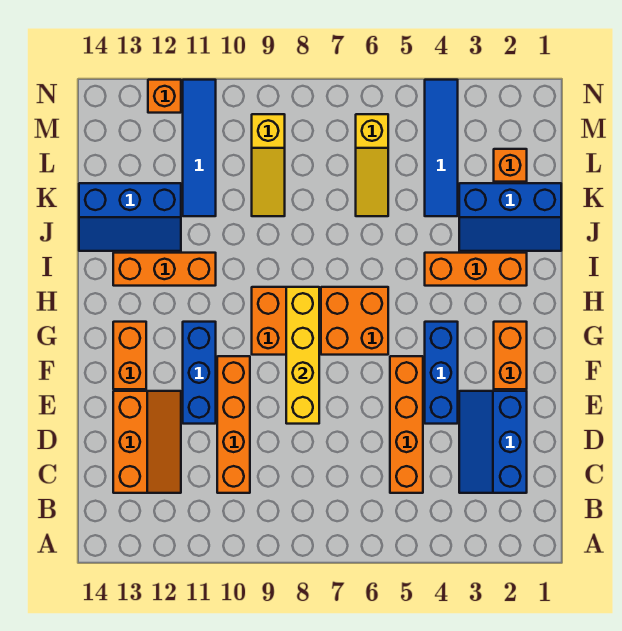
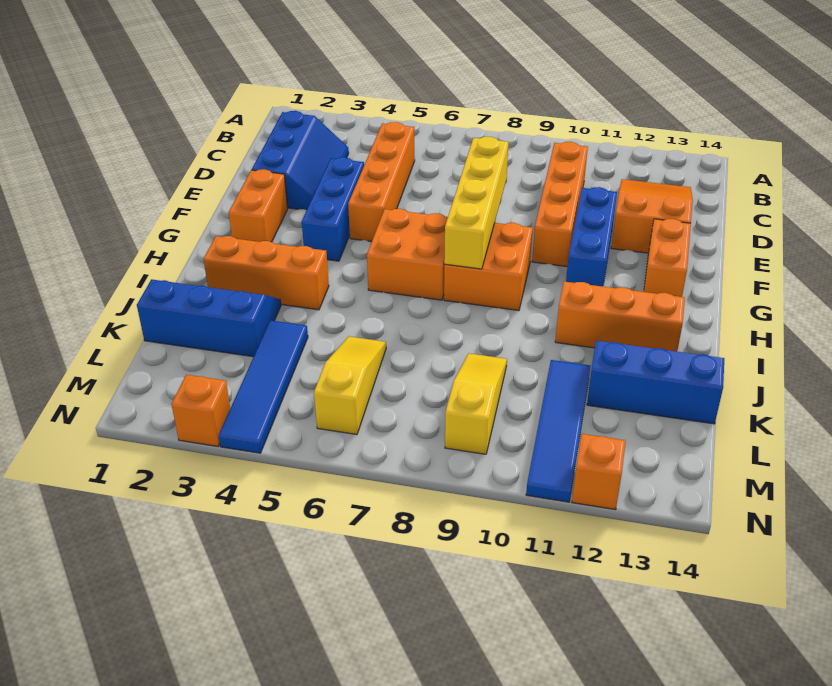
orange slope C12:E13 level 1 top 13 -> orange slope C12:E13 level 1 top E
orange brick L2 level 1 -> orange brick N3 level 1

